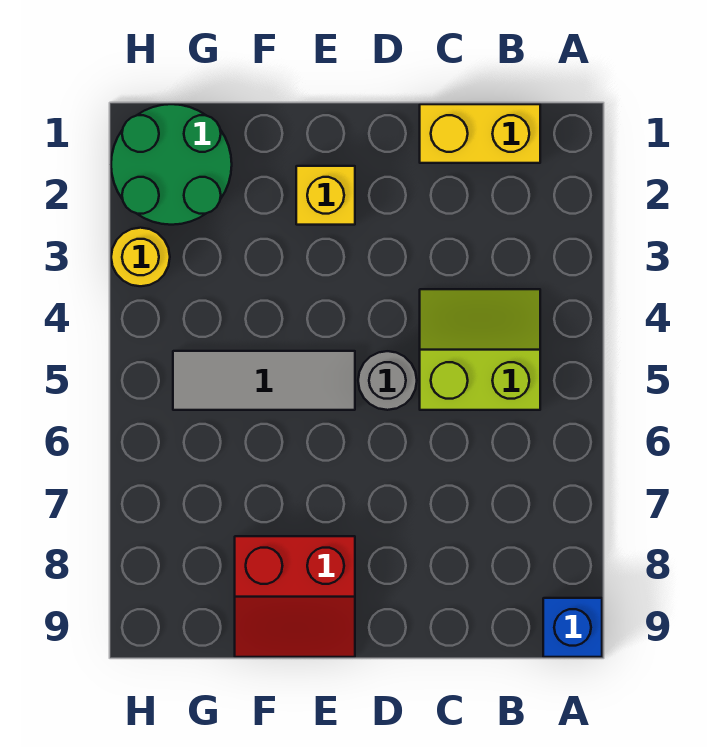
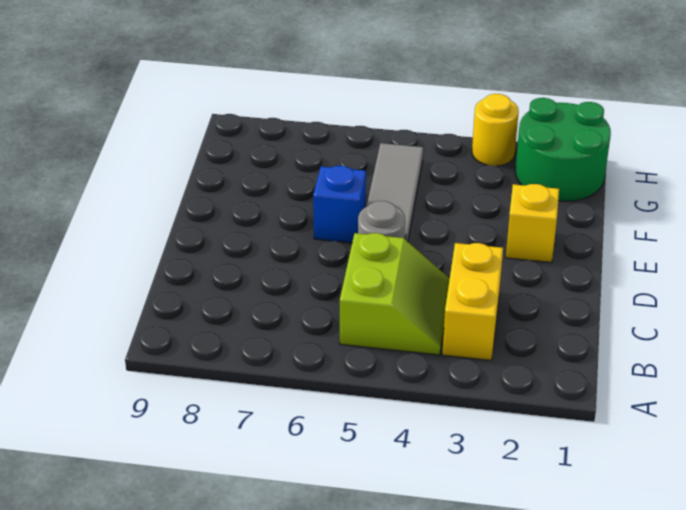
blue brick A9 level 1 -> blue brick E6 level 1
yellow brick B1:C1 level 1 -> yellow brick B3:C3 level 1
red slope E8:F9 level 1 top 8 -> none

